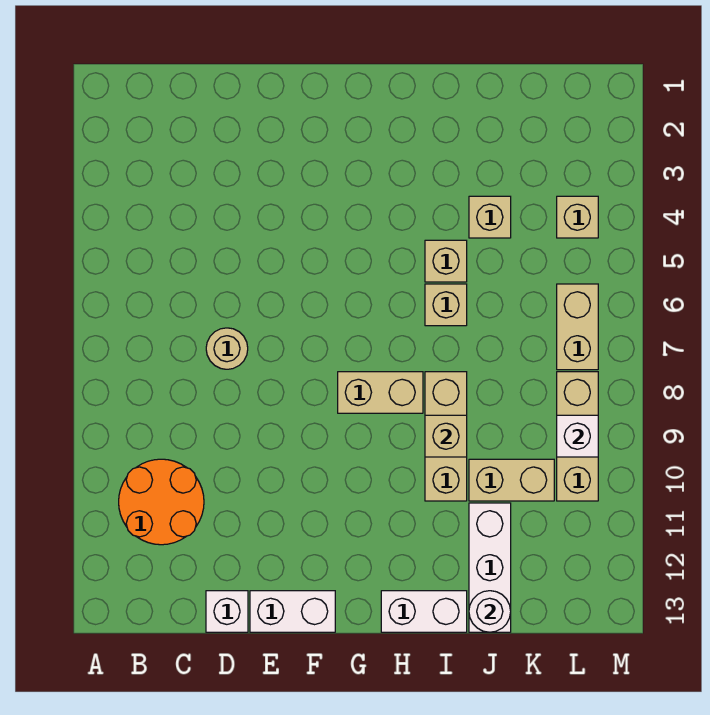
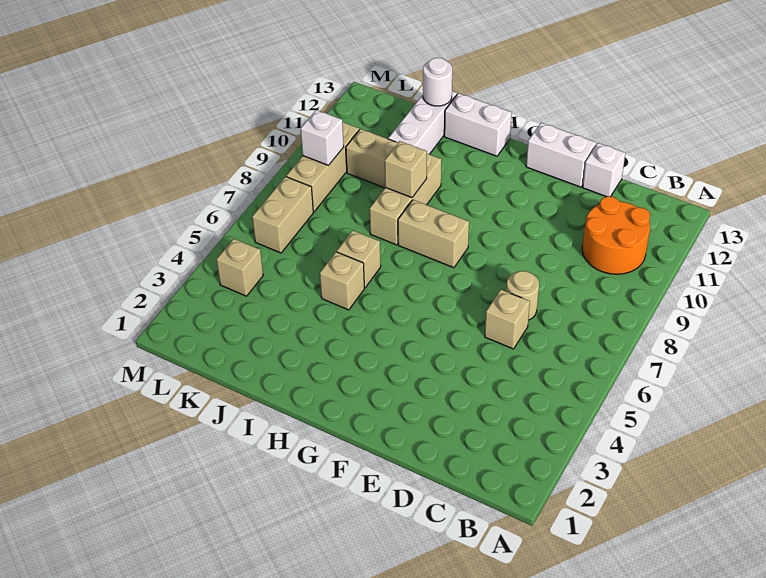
tan brick J4 level 1 -> tan brick D6 level 1

